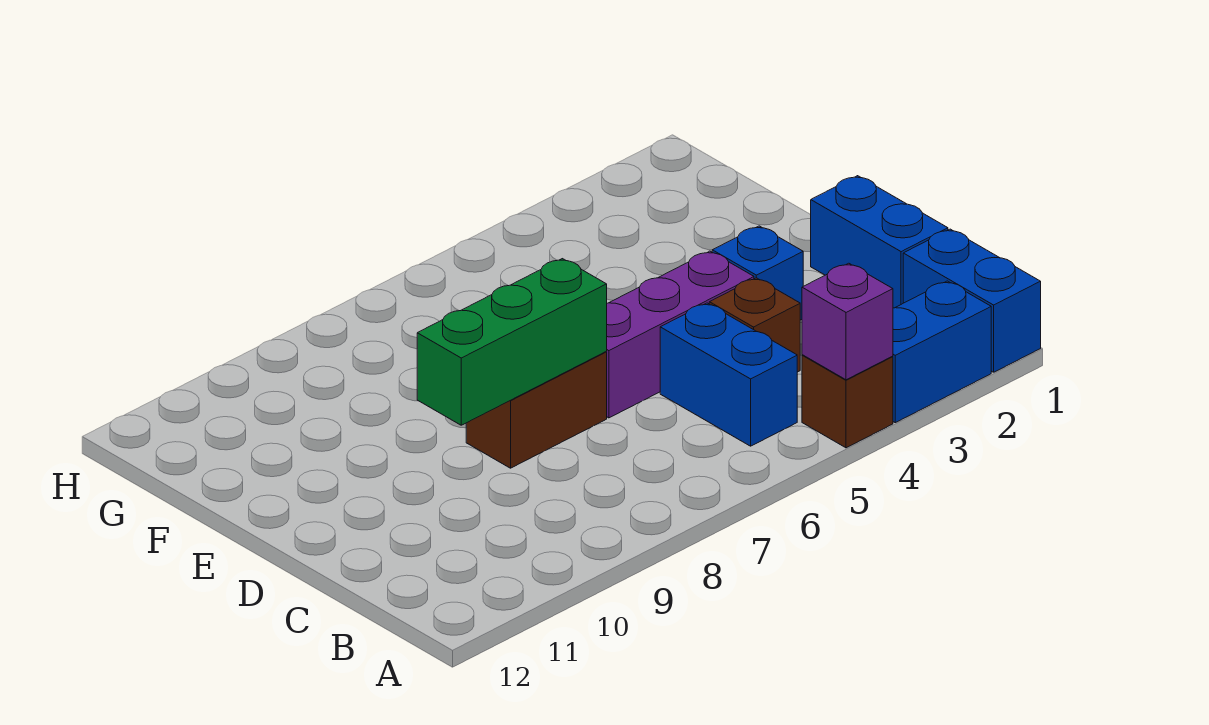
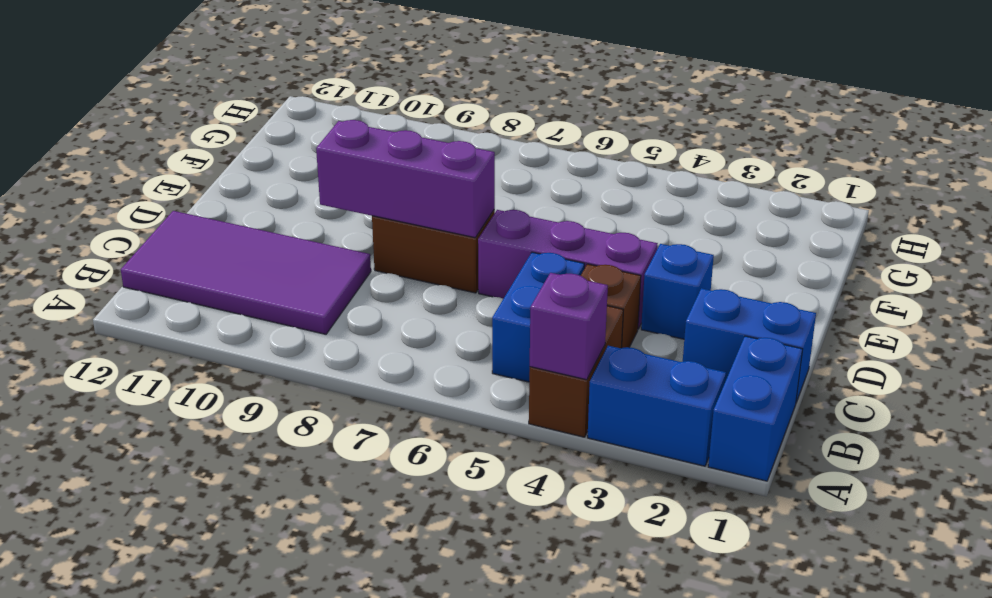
brown brick A4 level 1 -> brown brick A4:B4 level 1
none -> purple tile B9:C12 level 1
blue brick C1:D1 level 1 -> blue brick C1:C2 level 1
green brick D7:D9 level 2 -> purple brick D7:D9 level 2

